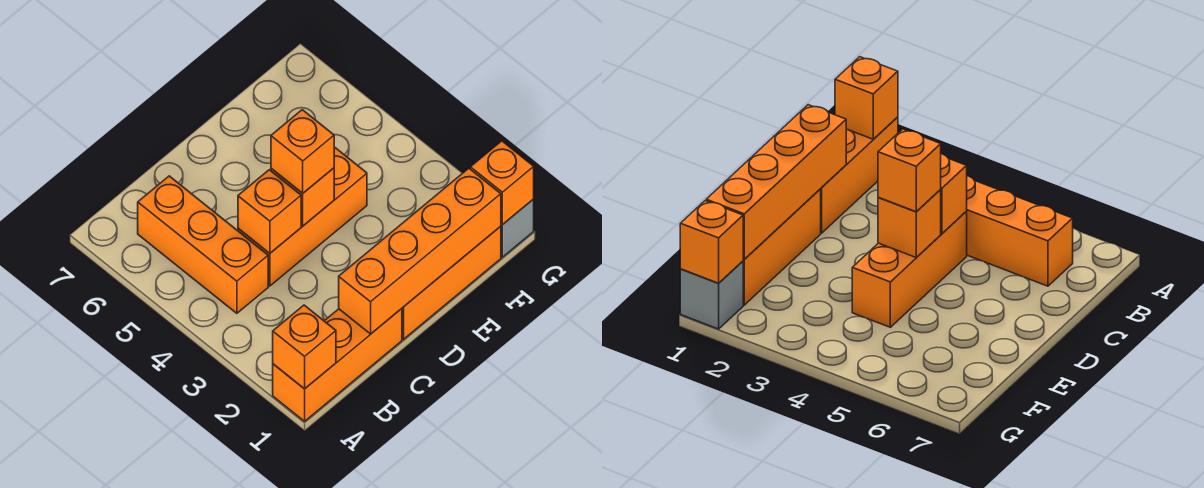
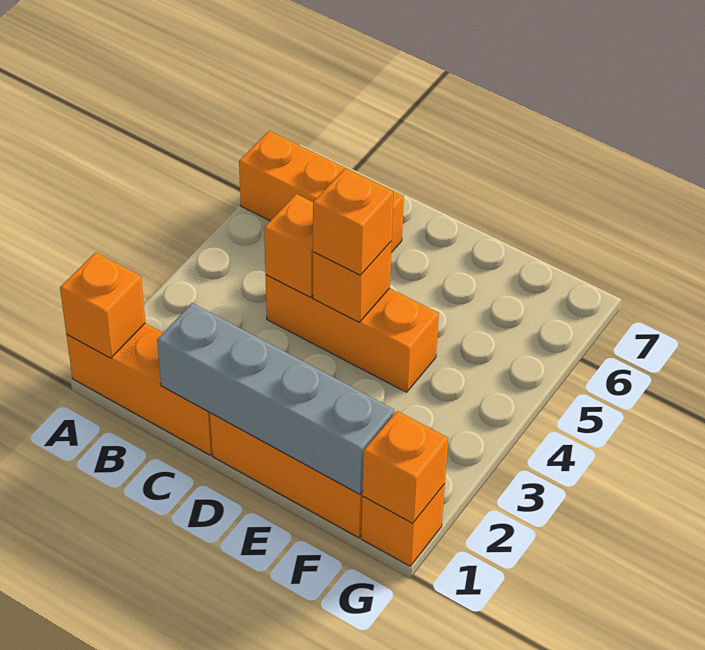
orange brick B4:B6 level 1 -> orange brick A6:C6 level 1
orange brick C1:F1 level 2 -> grey brick C1:F1 level 2
grey brick G1 level 1 -> orange brick G1 level 1

